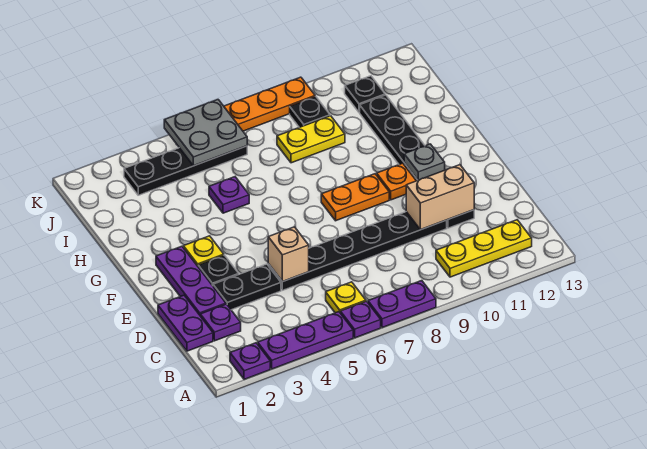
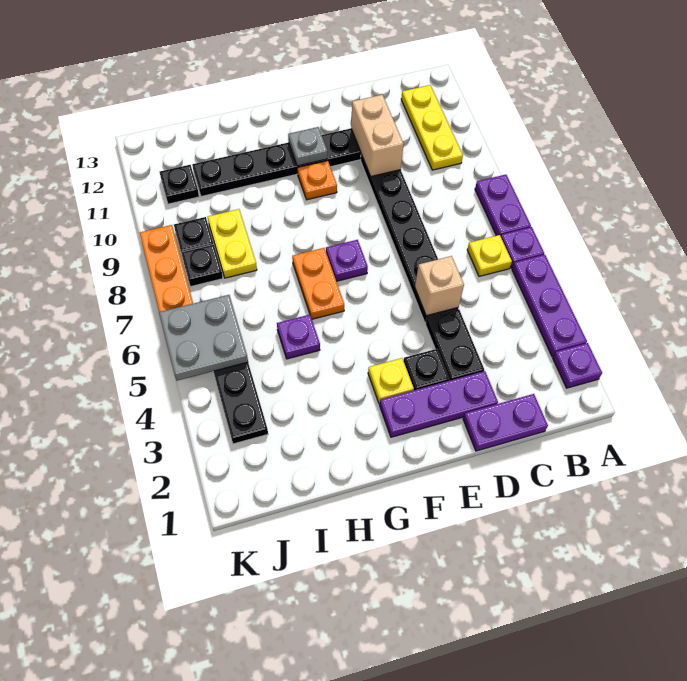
purple plate C2 level 1 -> purple plate F7 level 1
orange plate F8:F9 level 1 -> orange plate G6:G7 level 1
none -> black plate J8 level 1

